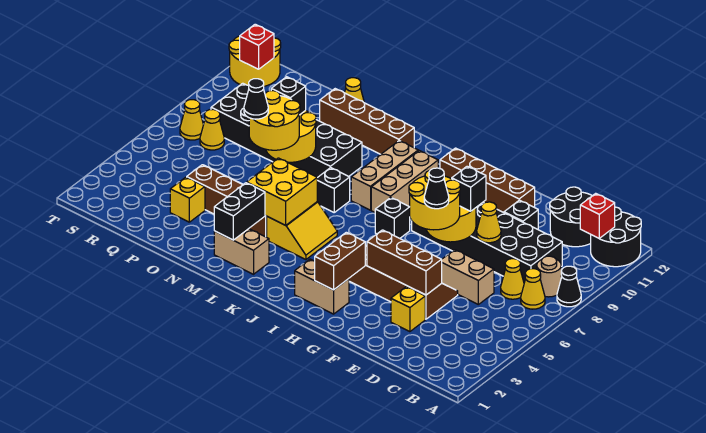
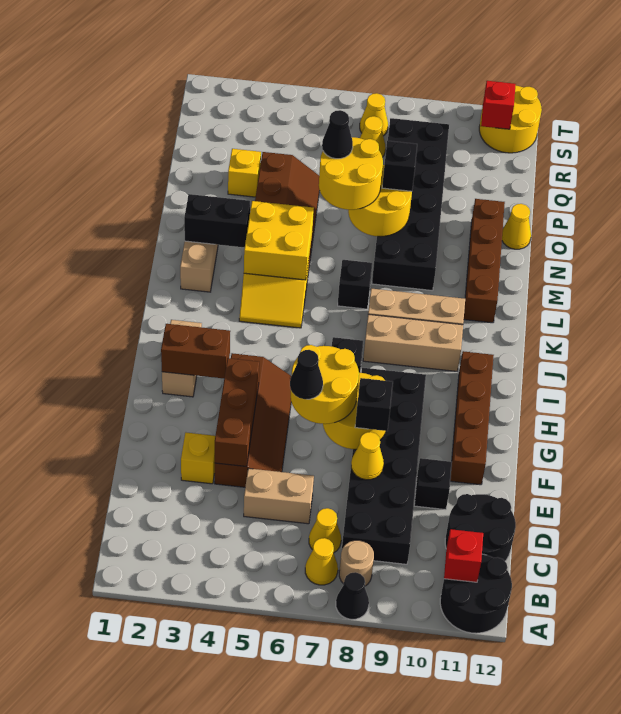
tan brick D6:E6 level 1 -> tan brick D5:D6 level 1

